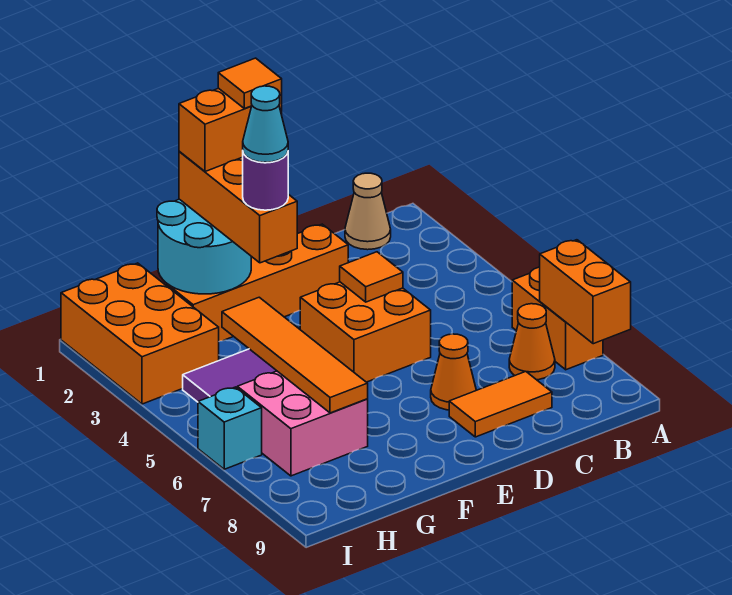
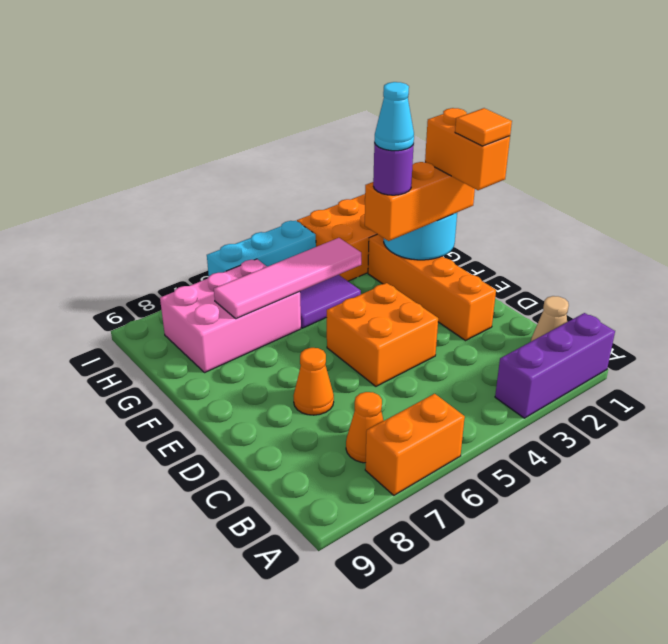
none -> purple brick A1:A3 level 1
orange brick A7:A8 level 2 -> none
orange tile C8:D8 level 1 -> none
orange tile D4 level 2 -> none
orange tile G4:G7 level 2 -> pink tile G4:G7 level 2
pink brick G6:H7 level 1 -> pink brick G6:H8 level 1
cyan brick I6 level 1 -> cyan brick I4:I6 level 1

